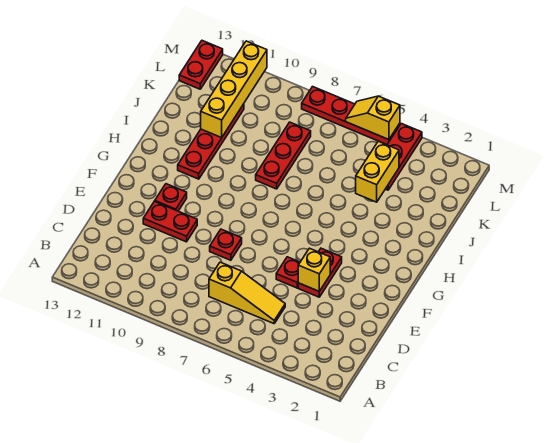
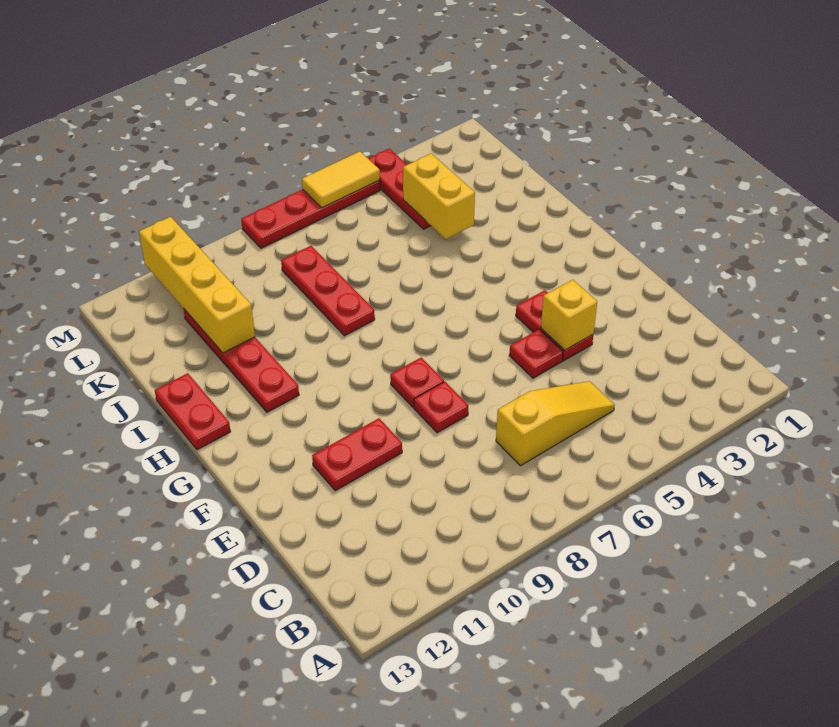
red plate F11 level 1 -> red plate F8 level 1
red plate L13:M13 level 1 -> red plate H13:I13 level 1
yellow slope M5:M6 level 2 top 5 -> yellow tile M5:M6 level 2

